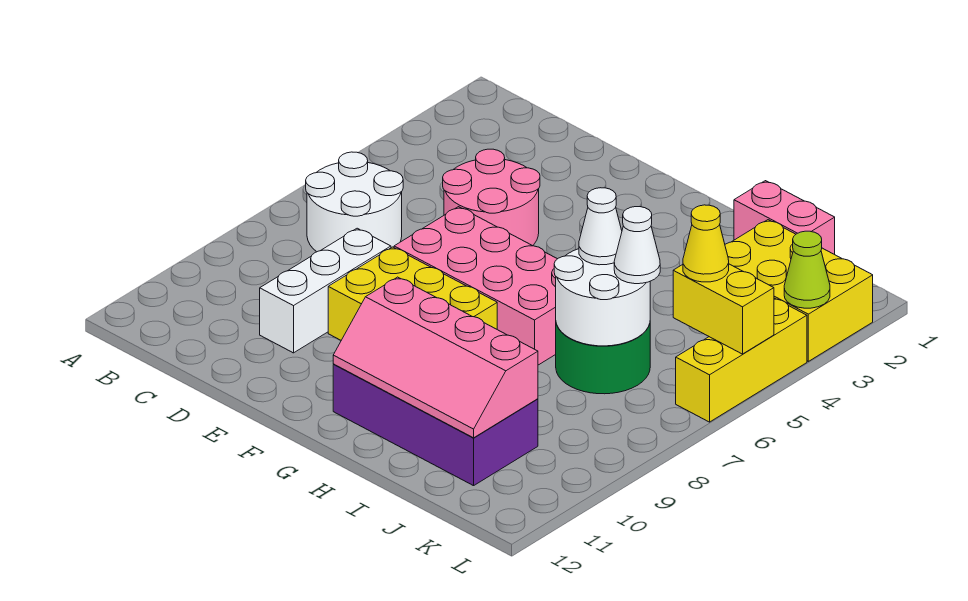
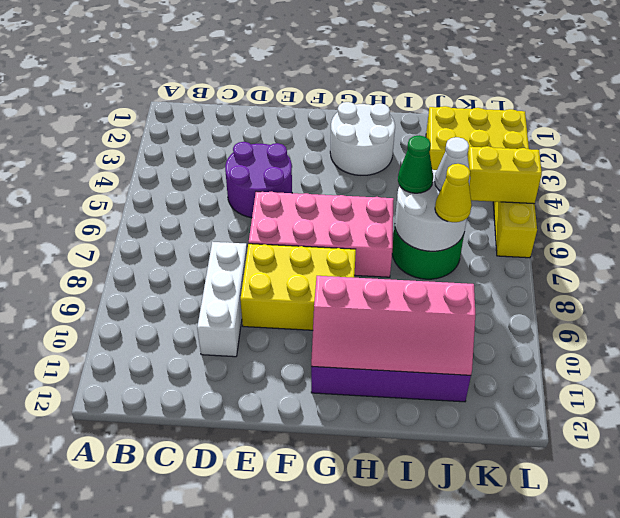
white round brick B6:C7 level 1 -> white round brick G2:H3 level 1
pink round brick D4:E5 level 1 -> purple round brick D4:E5 level 1
pink brick I1:J1 level 1 -> none
white cone I6 level 3 -> green cone I6 level 3
yellow cone K5 level 3 -> yellow cone J7 level 3
lime cone L3 level 2 -> none

